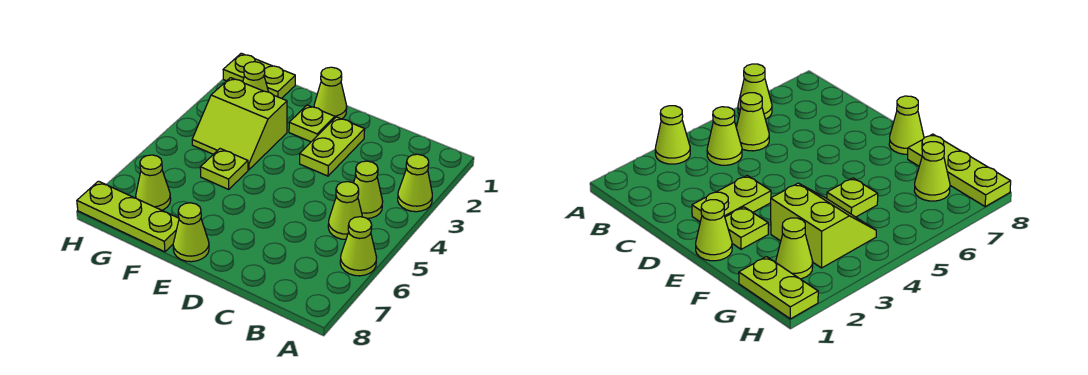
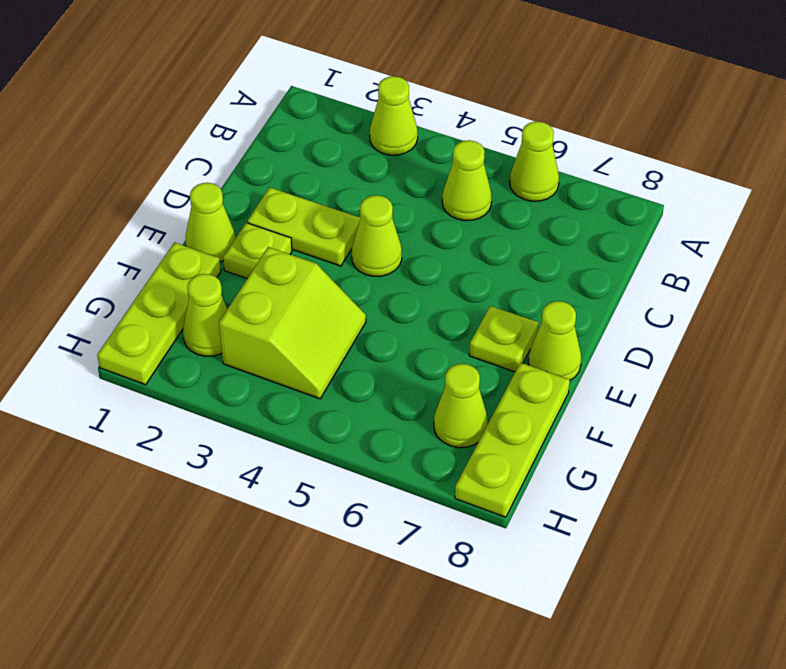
lime cone B4 level 1 -> lime cone D4 level 1
lime plate F5 level 1 -> lime plate E7 level 1
lime plate G1:H1 level 1 -> lime plate F1:H1 level 1

